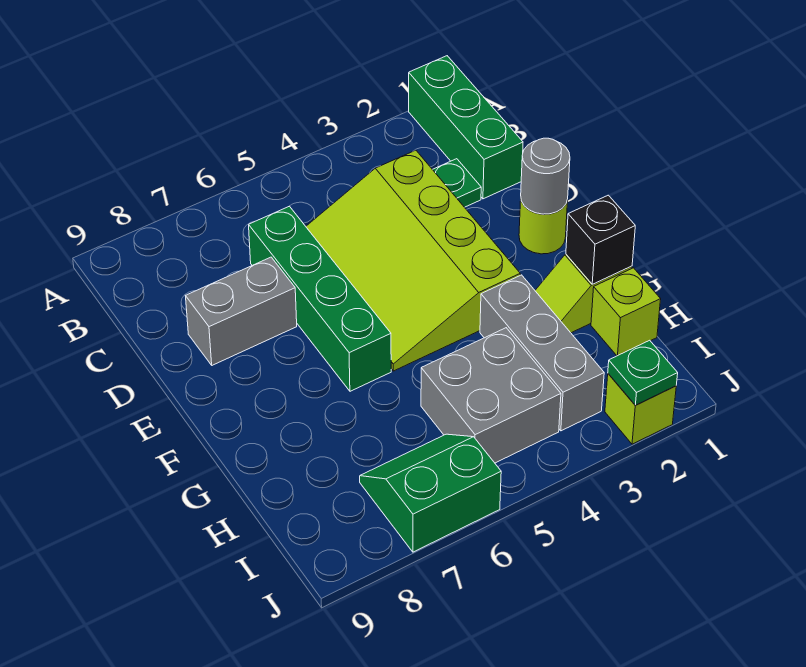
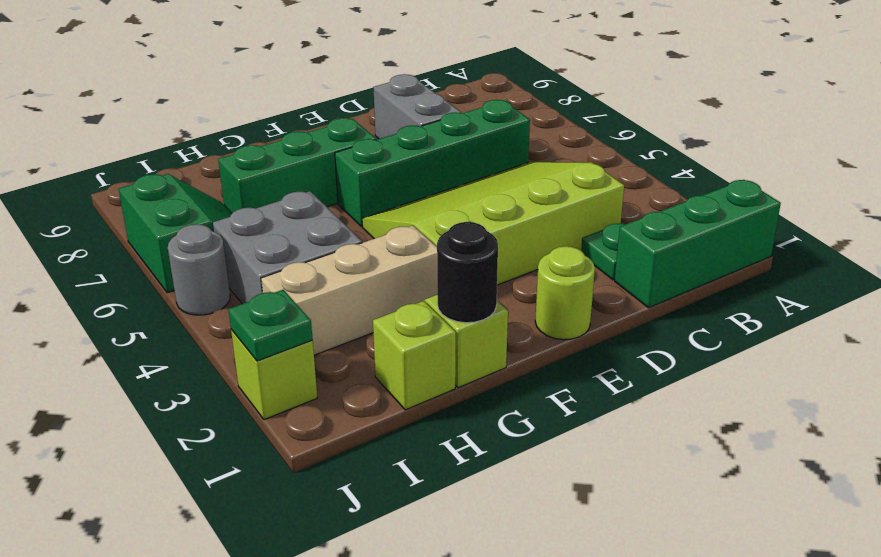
grey round brick E1 level 2 -> grey round brick J5 level 1
none -> green brick F7:H7 level 1
black brick G1 level 2 -> black round brick G1 level 2
grey brick G3:I3 level 1 -> tan brick G3:I3 level 1

